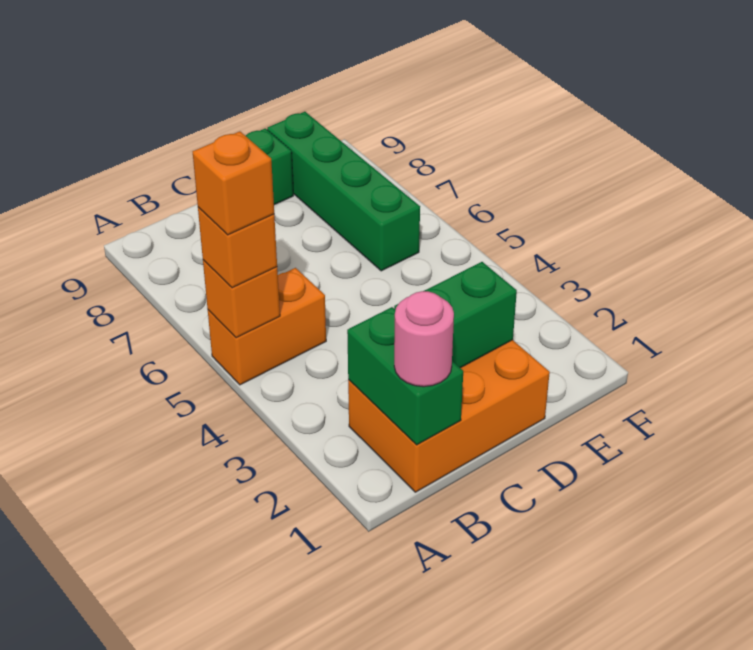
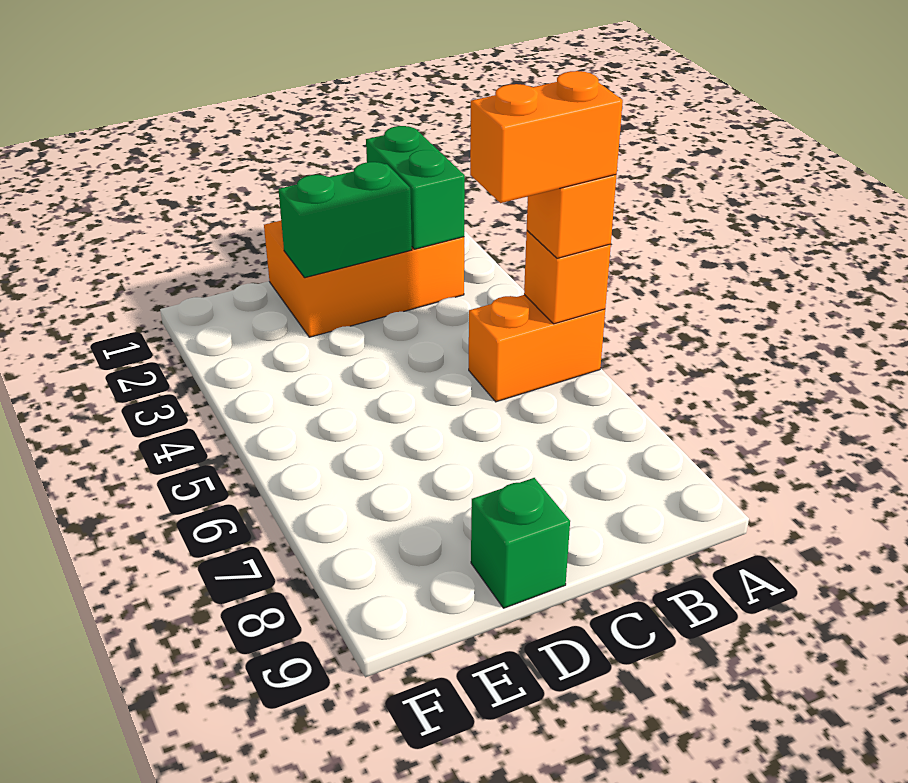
orange brick A5 level 4 -> orange brick A5:B5 level 4
pink round brick B1 level 3 -> none
green brick E6:E9 level 1 -> none

